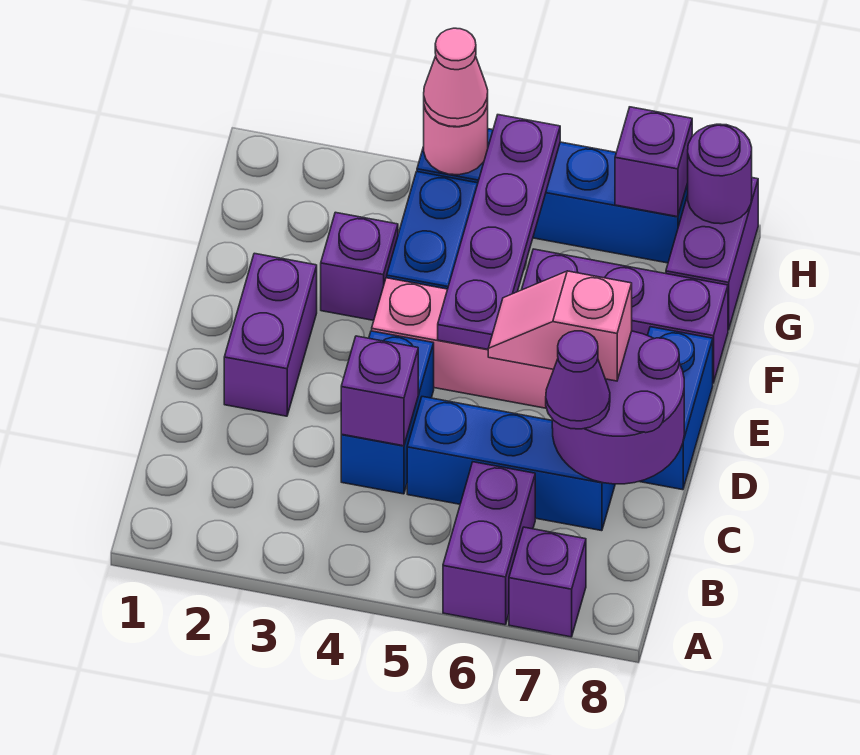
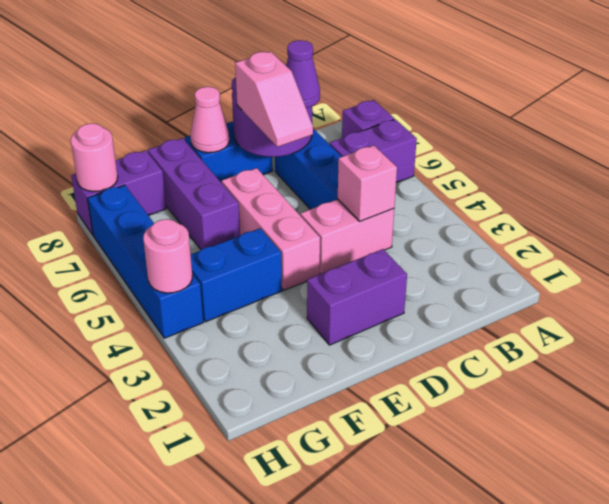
blue brick C4:D4 level 1 -> pink brick C4:D4 level 1
purple brick C4 level 2 -> pink brick C4 level 2
purple plate E5:H5 level 2 -> none
purple brick F3 level 1 -> none
pink cone H4 level 3 -> pink cone E8 level 2
purple brick H7 level 2 -> none
purple round brick H8 level 2 -> pink round brick H8 level 2

